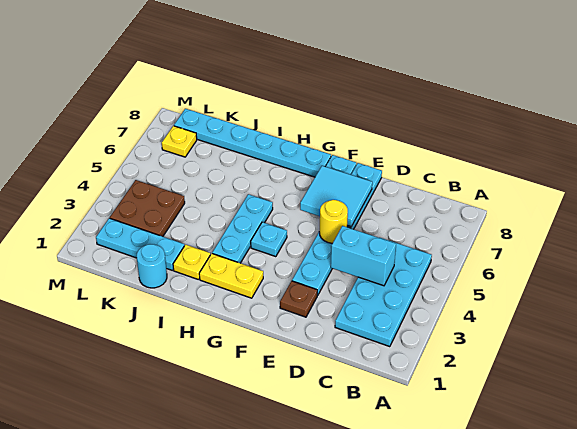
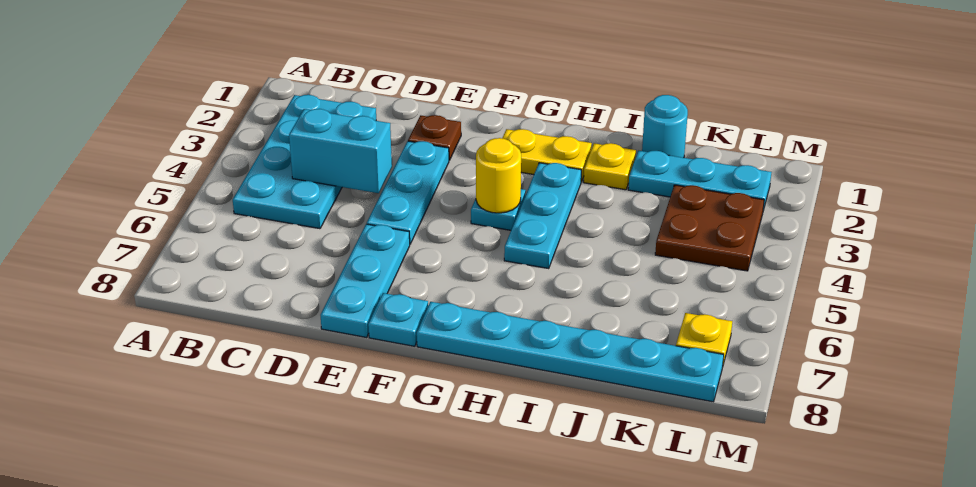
yellow round brick E5 level 2 -> yellow round brick G4 level 2
cyan tile E6:F7 level 2 -> none

